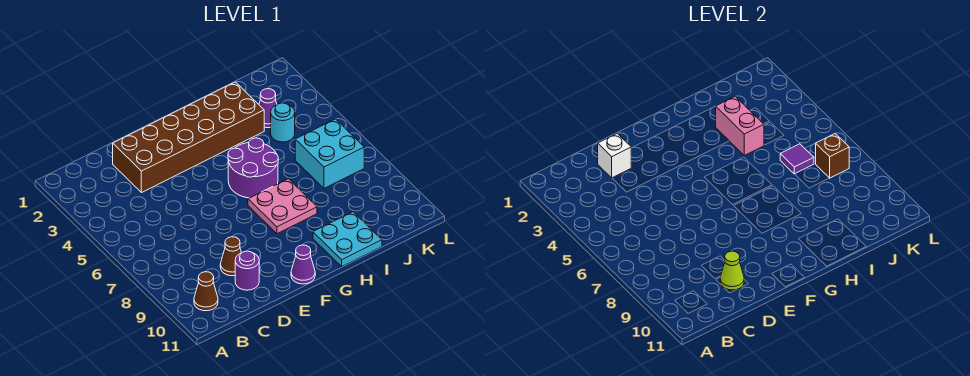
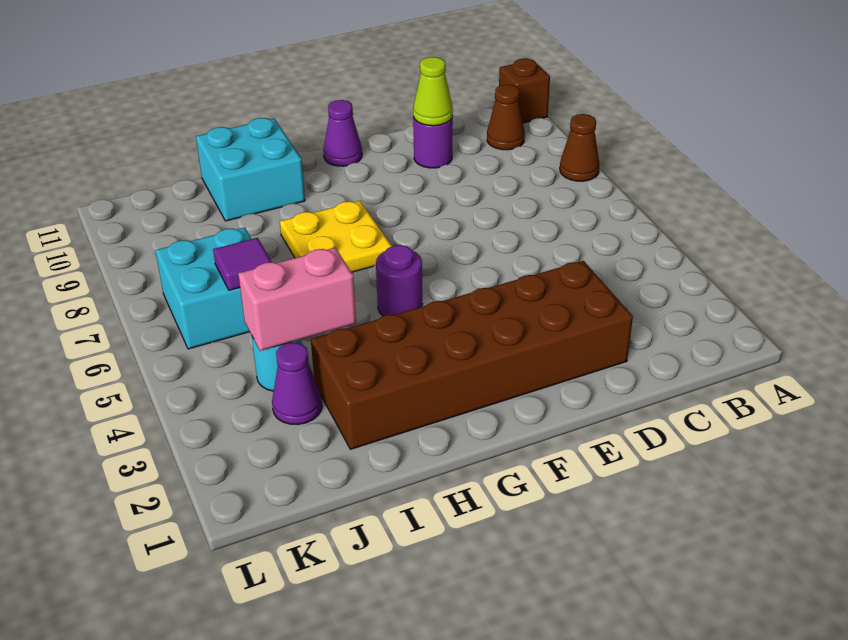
white brick D2 level 2 -> none
brown cone D9 level 1 -> brown cone A8 level 1
purple round brick G5:H6 level 1 -> purple round brick G5 level 1
pink plate G7:H8 level 1 -> yellow plate G7:H8 level 1
cyan plate H10:I11 level 1 -> cyan brick H10:I11 level 1
pink brick I3:I4 level 2 -> pink brick I4:J4 level 2
brown brick K7 level 2 -> brown brick A11 level 1

